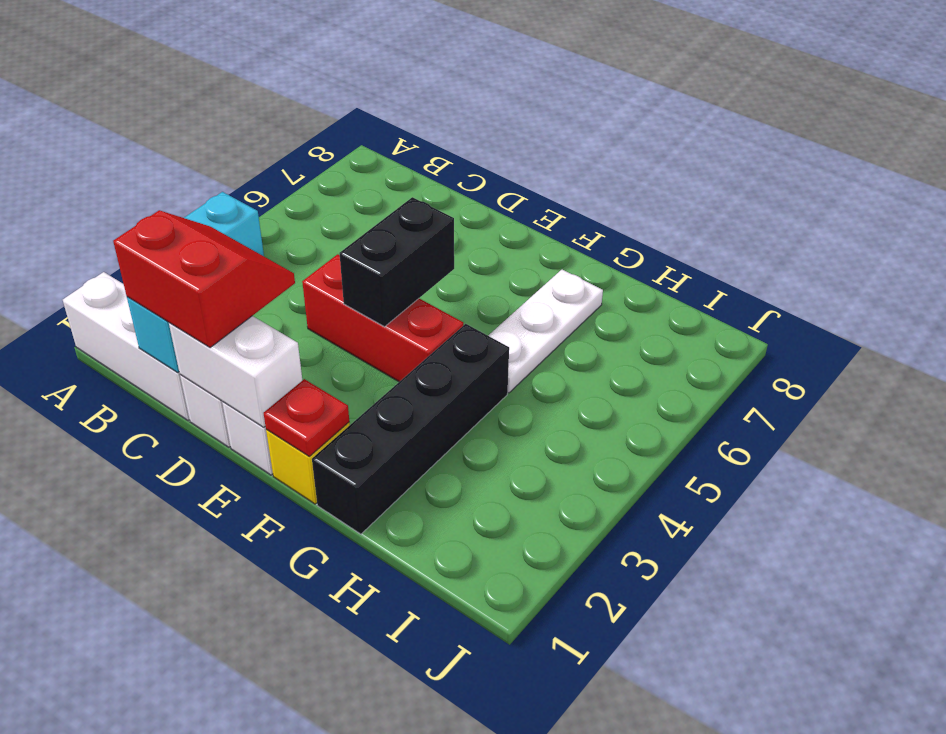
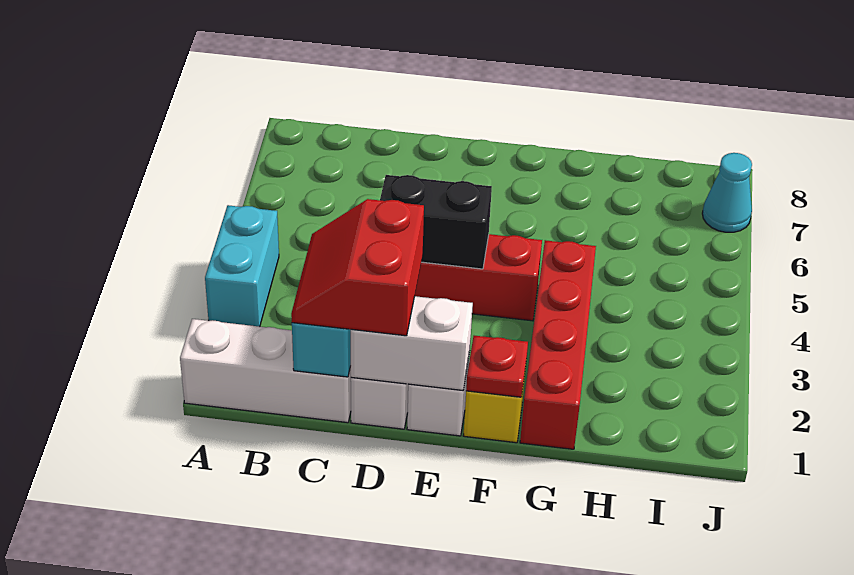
red slope C1:D2 level 3 top 1 -> red slope C1:D2 level 3 top D
black brick E4:E5 level 2 -> black brick D4:E4 level 2
black brick G1:G4 level 1 -> red brick G1:G4 level 1
white plate G5:G7 level 1 -> none
none -> cyan cone J7 level 1

